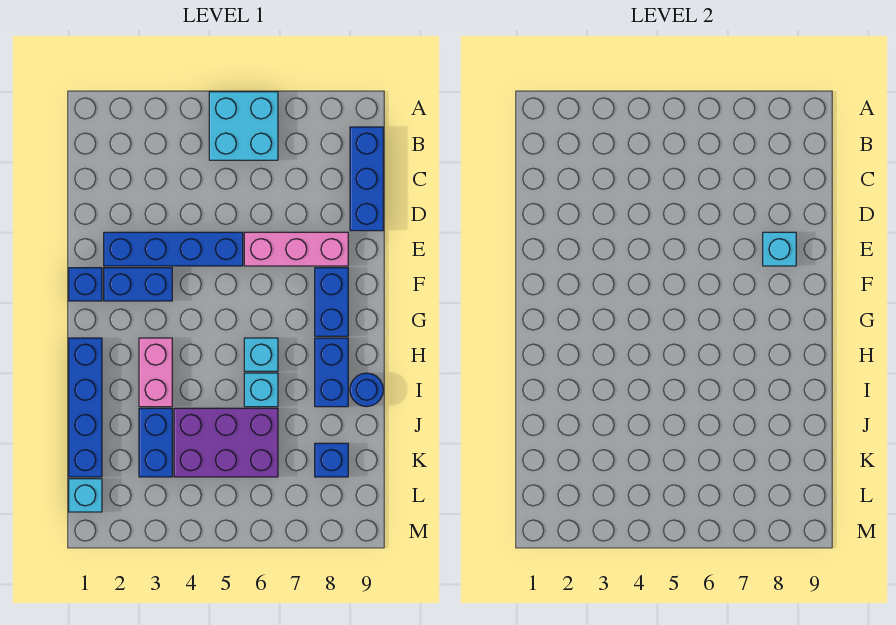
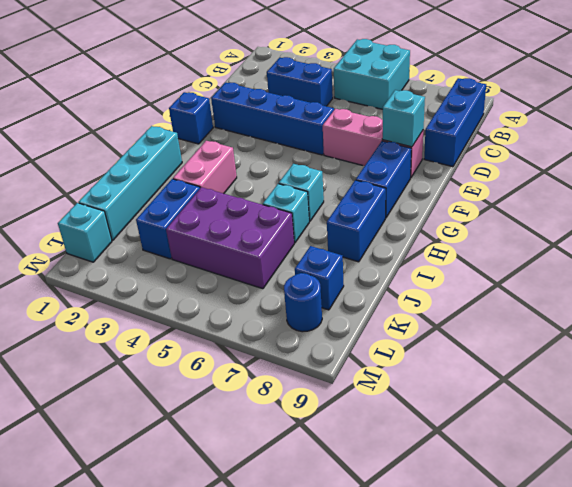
blue brick F2:F3 level 1 -> blue brick C3:C4 level 1
blue brick H1:K1 level 1 -> cyan brick H1:K1 level 1
blue round brick I9 level 1 -> blue round brick L8 level 1

